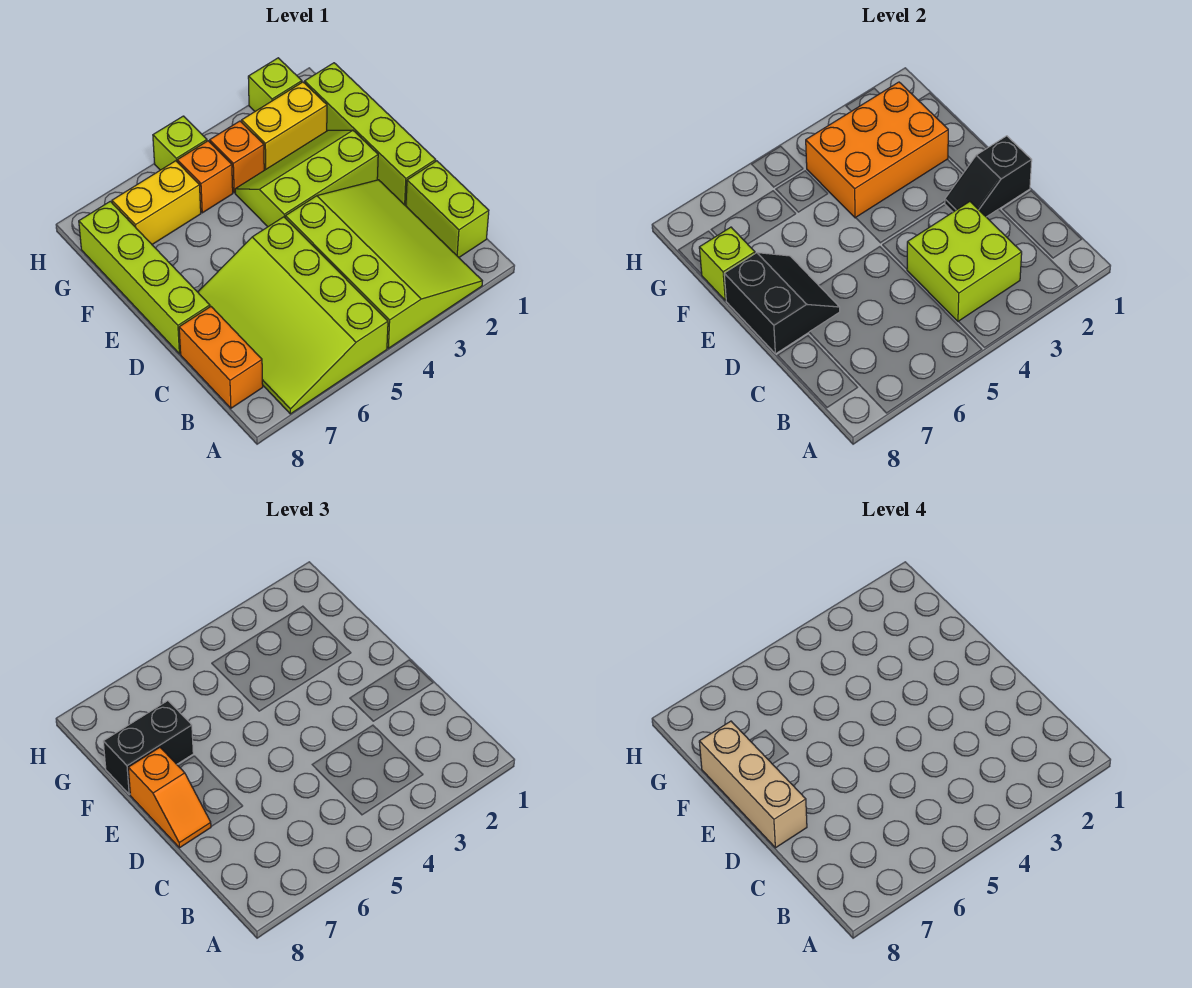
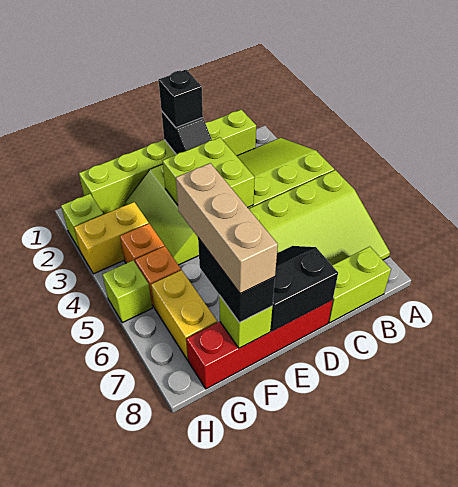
lime brick B3:C4 level 2 -> lime brick D3:E4 level 2
orange brick B8:C8 level 1 -> lime brick B8:C8 level 1
none -> black brick D1 level 3
lime brick D8:G8 level 1 -> red brick D8:G8 level 1
orange slope D8:E8 level 3 top E -> none
tan brick D8:F8 level 4 -> tan brick F6:F8 level 4
orange brick F2:G4 level 2 -> none
yellow brick G2:G3 level 1 -> yellow brick G3:H3 level 1

